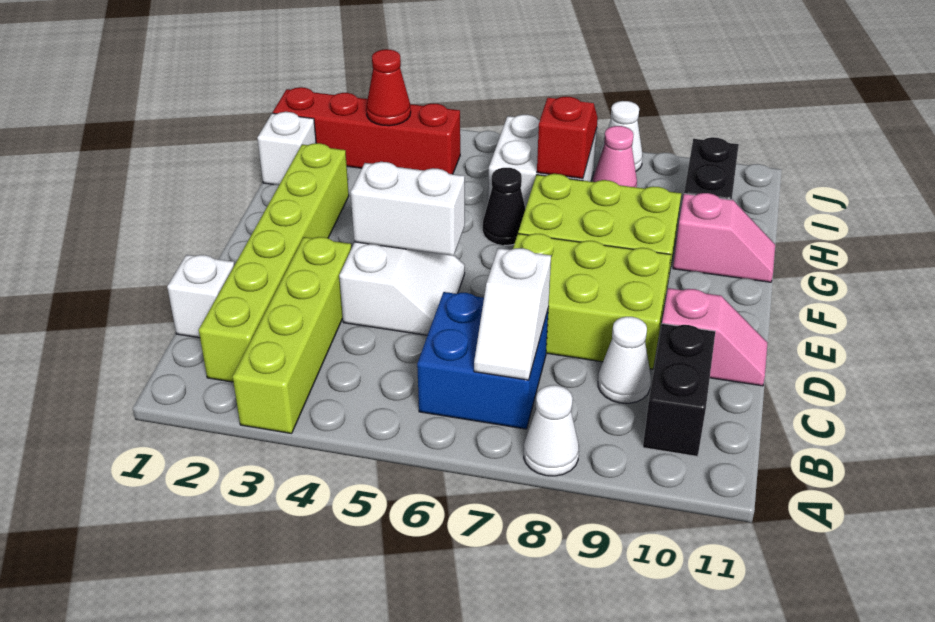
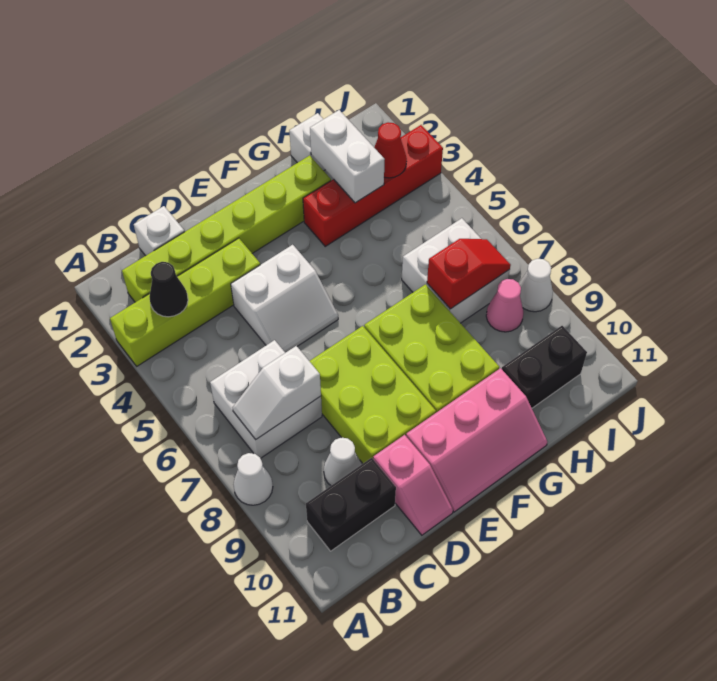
blue brick B6:C7 level 1 -> white brick B6:C7 level 1
white brick E4:E5 level 2 -> white brick H2:H3 level 2
black cone G6 level 1 -> black cone B3 level 2
pink slope G10:G11 level 1 top 10 -> pink slope E10:G11 level 1 top 10
red brick I1:I4 level 1 -> red brick G3:J3 level 1

